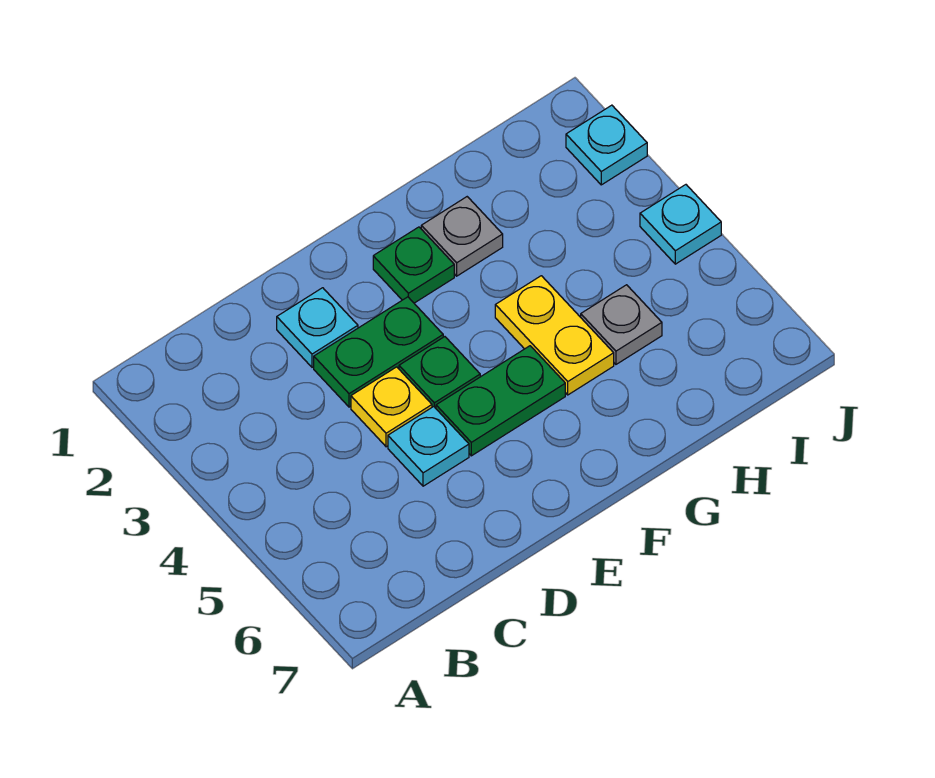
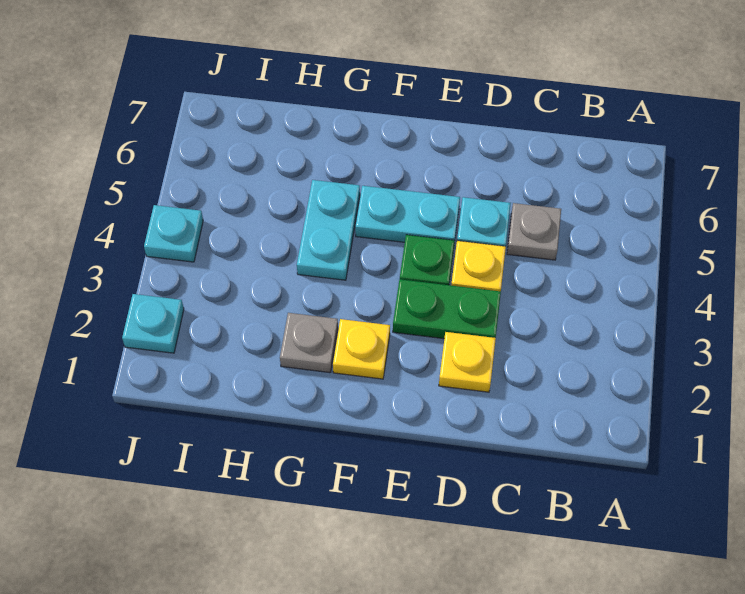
cyan plate D2 level 1 -> yellow plate D2 level 1
green plate E5:F5 level 1 -> cyan plate E5:F5 level 1
green plate F2 level 1 -> yellow plate F2 level 1
yellow plate G4:G5 level 1 -> cyan plate G4:G5 level 1
grey plate H5 level 1 -> grey plate C5 level 1

